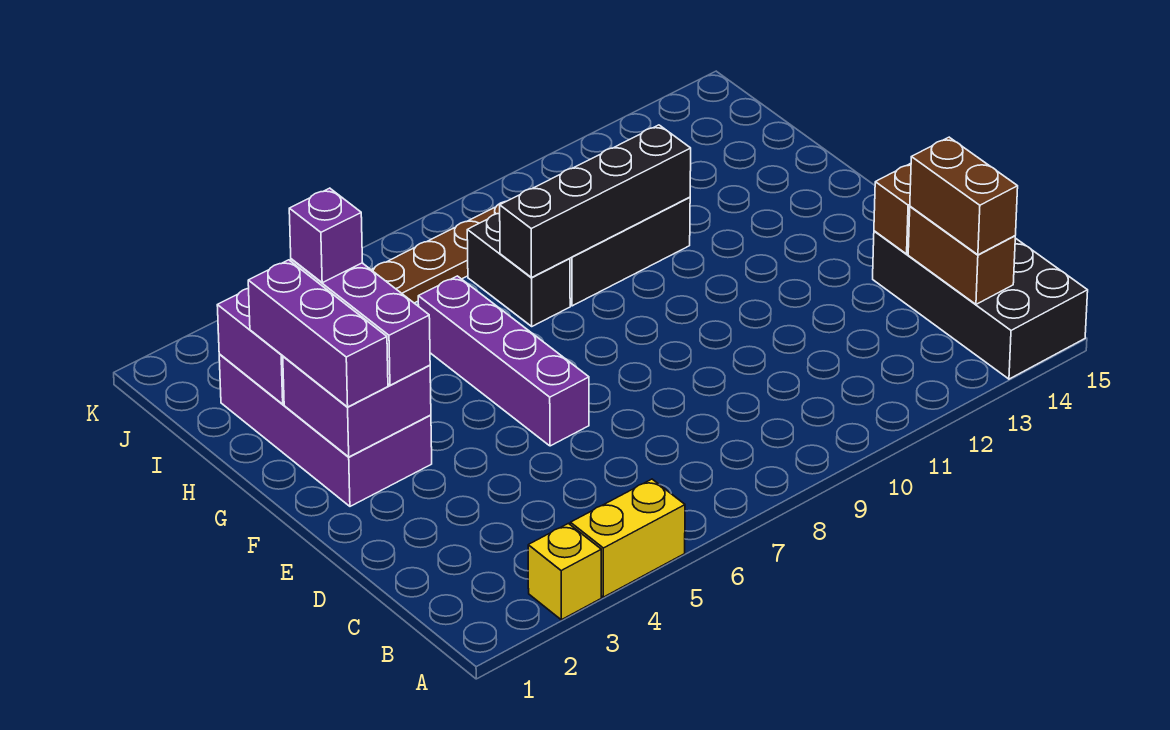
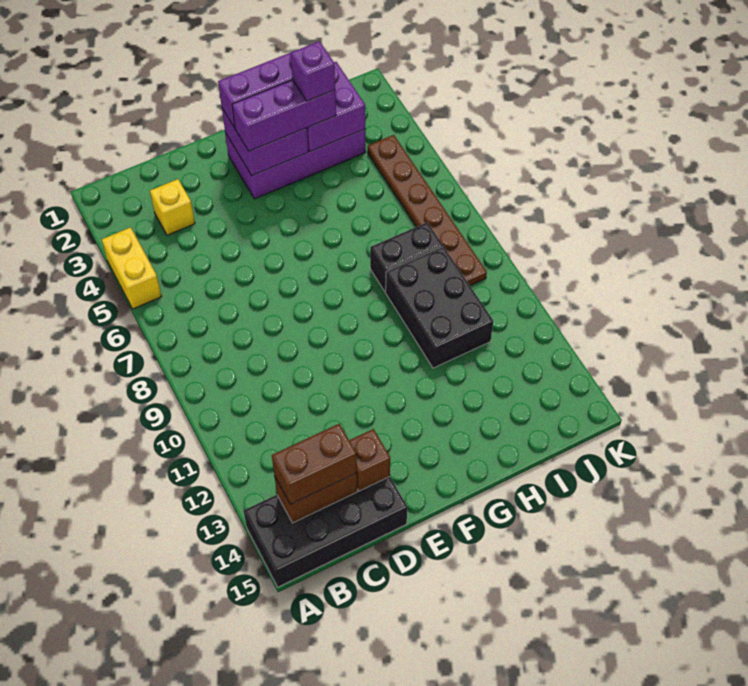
yellow brick A3 level 1 -> yellow brick C3 level 1
purple brick E6:H6 level 1 -> none
black brick H8:H11 level 2 -> none

